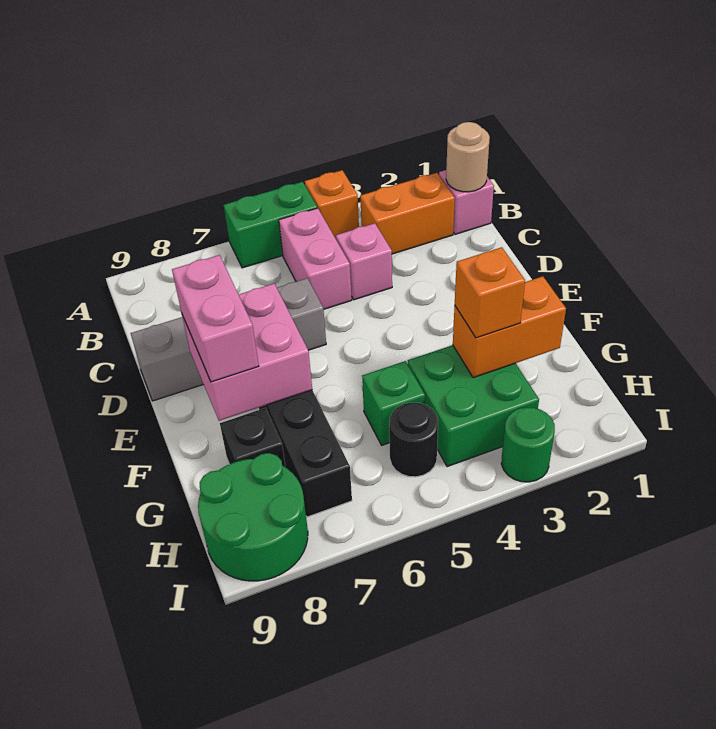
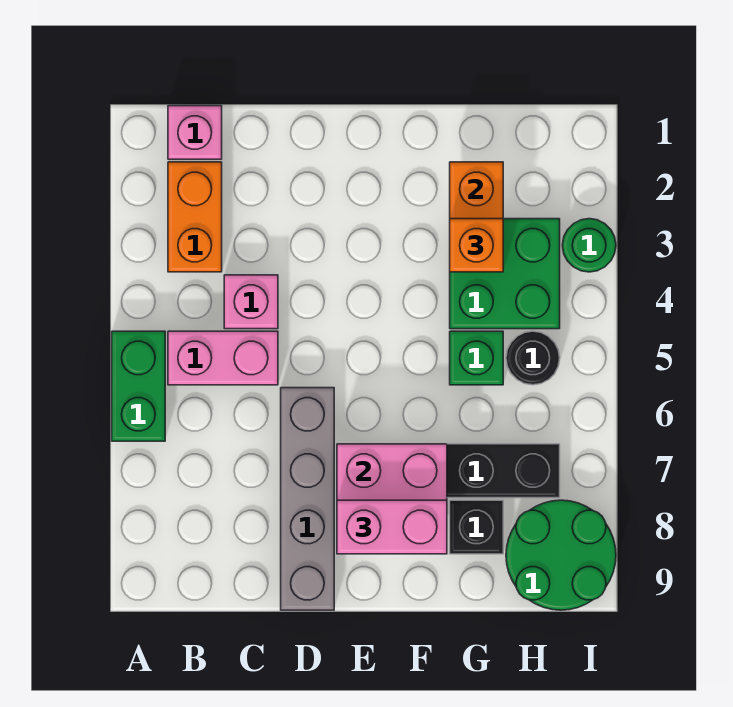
orange brick A4 level 1 -> none
tan round brick B1 level 2 -> none

